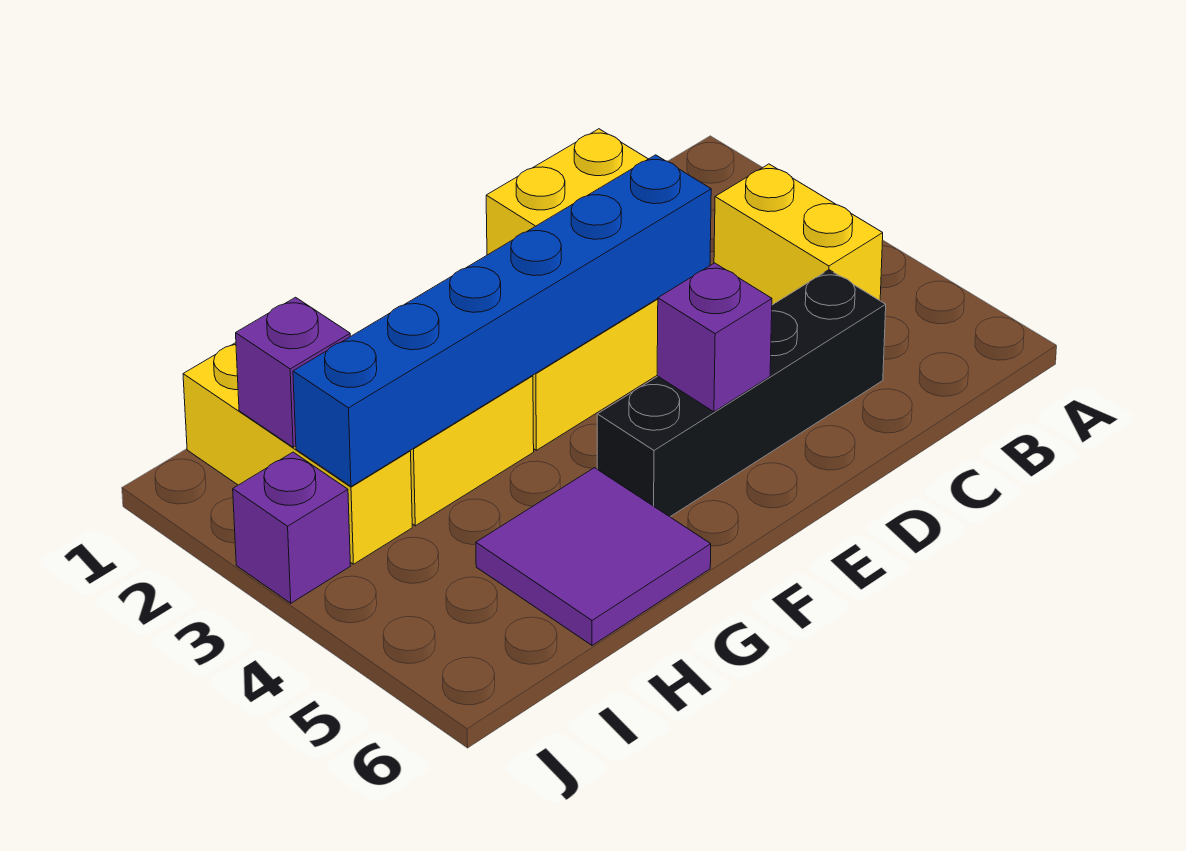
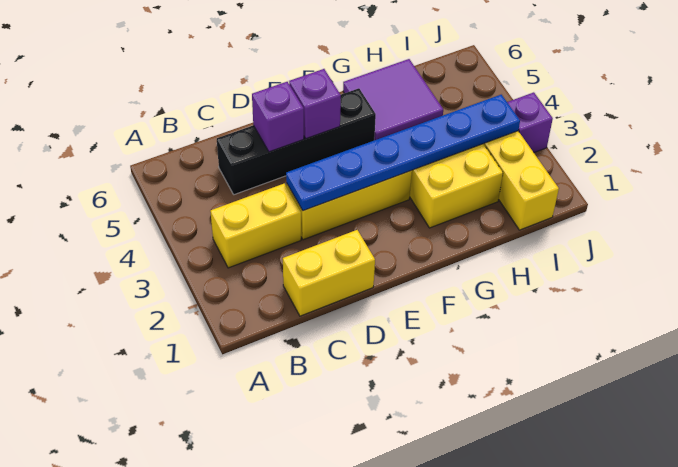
yellow brick B3:B4 level 1 -> yellow brick B3:C3 level 1
blue brick D3:I3 level 2 -> blue plate D3:I3 level 2
purple brick I2 level 2 -> purple brick D5 level 2

